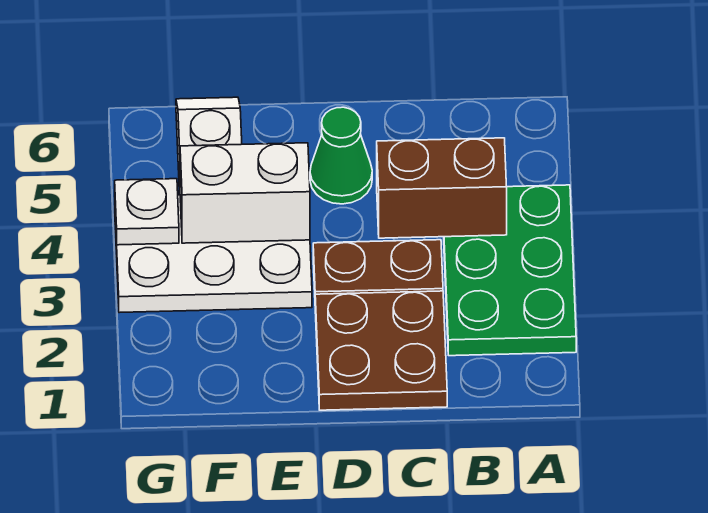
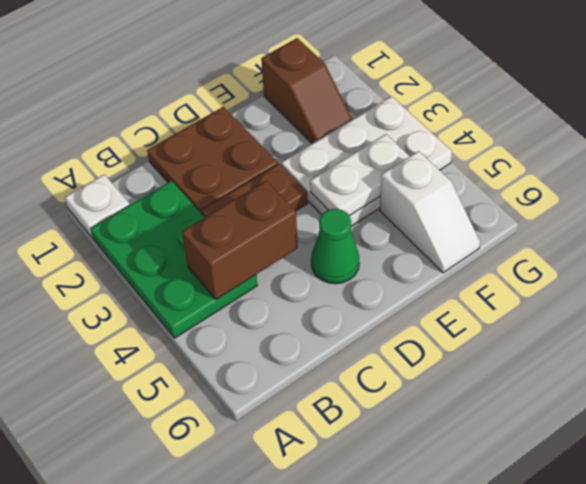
white brick E4:F4 level 2 -> white plate E4:F4 level 2
none -> brown slope F1:F2 level 1 top 1
white plate G4 level 2 -> white plate A1 level 1

